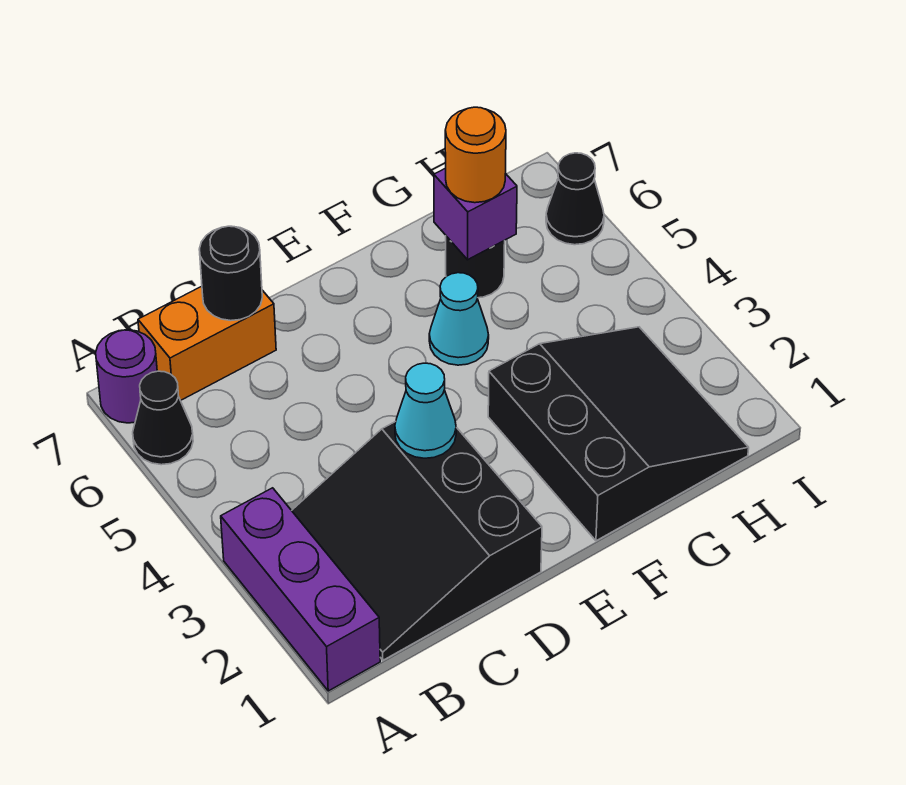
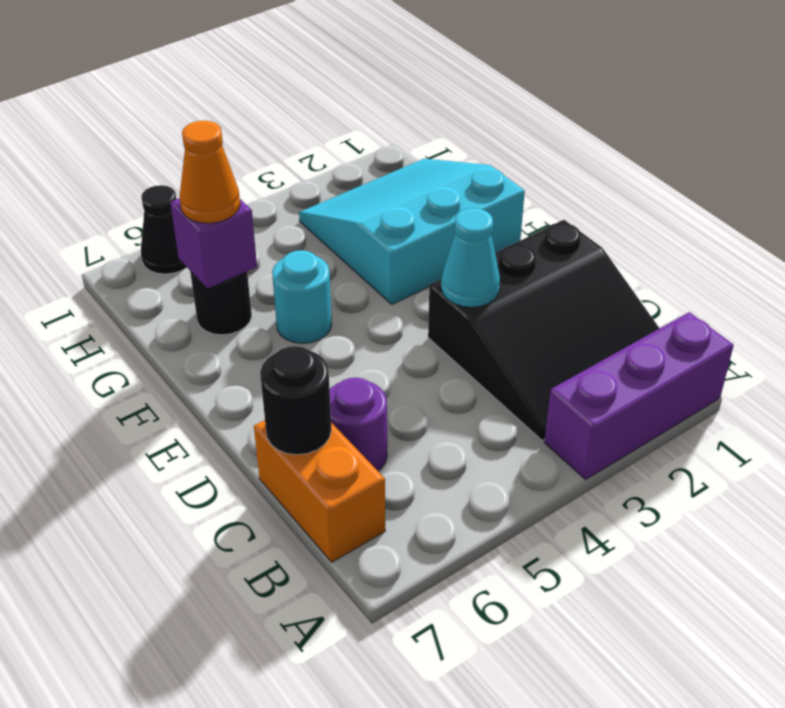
black cone A6 level 1 -> none
purple round brick A7 level 1 -> purple round brick C6 level 1
black slope F1:H3 level 1 top F -> cyan slope F1:H3 level 1 top F
cyan cone F5 level 1 -> cyan round brick F5 level 1
orange round brick G6 level 3 -> orange cone G6 level 3

